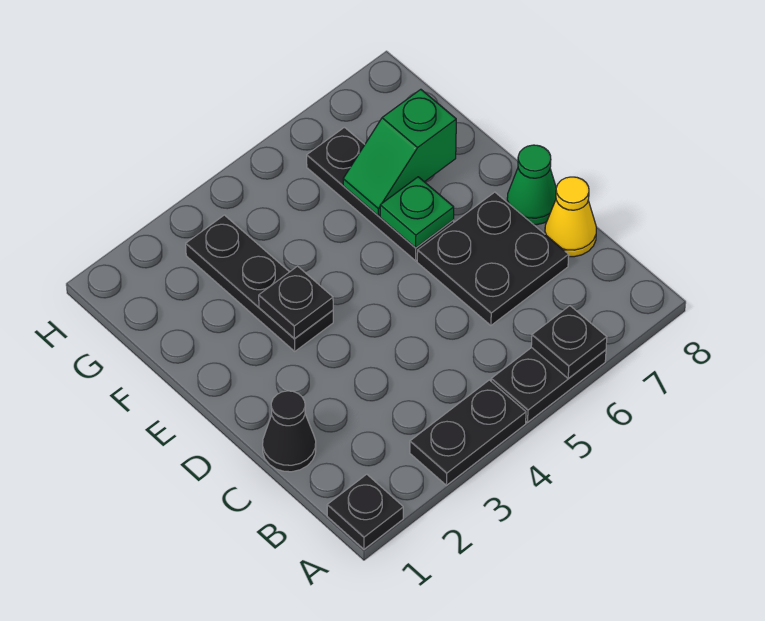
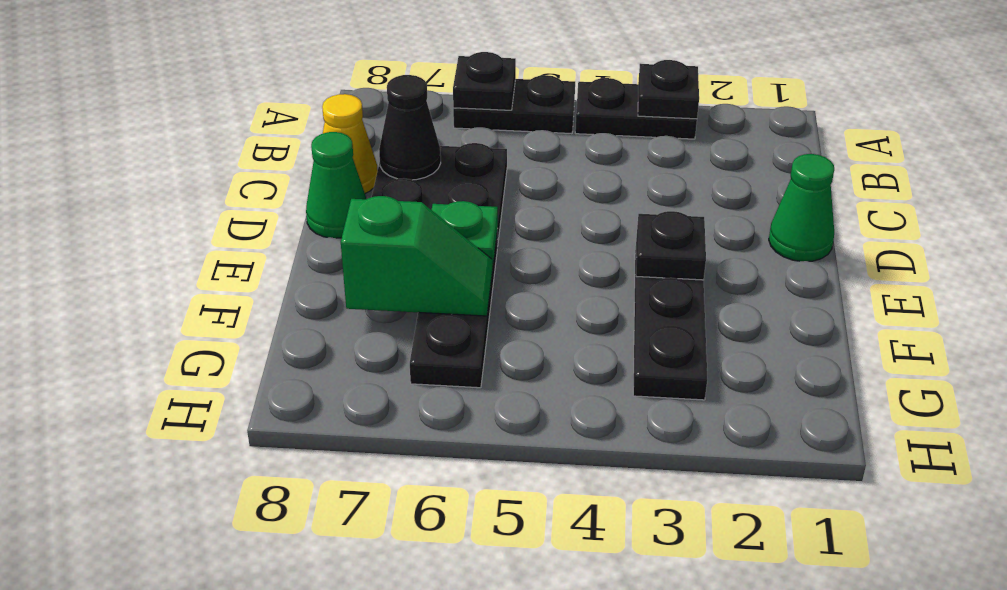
black plate A1 level 1 -> black plate A3 level 2
black cone C1 level 1 -> black cone C7 level 2
none -> green cone D1 level 1

